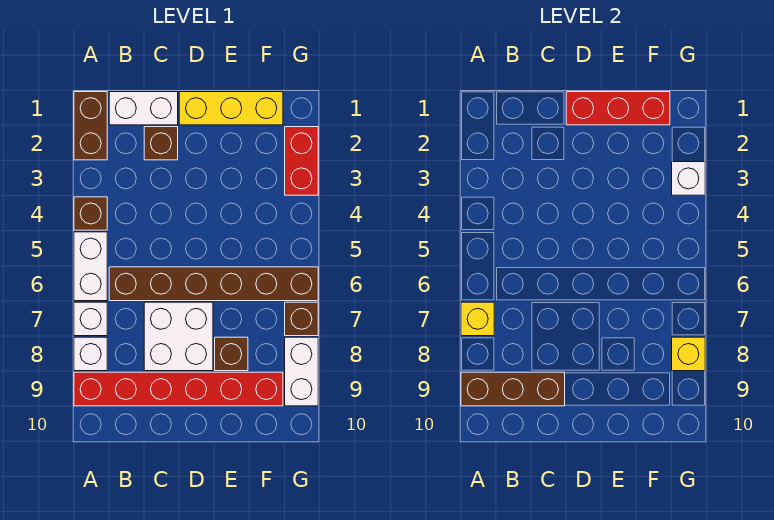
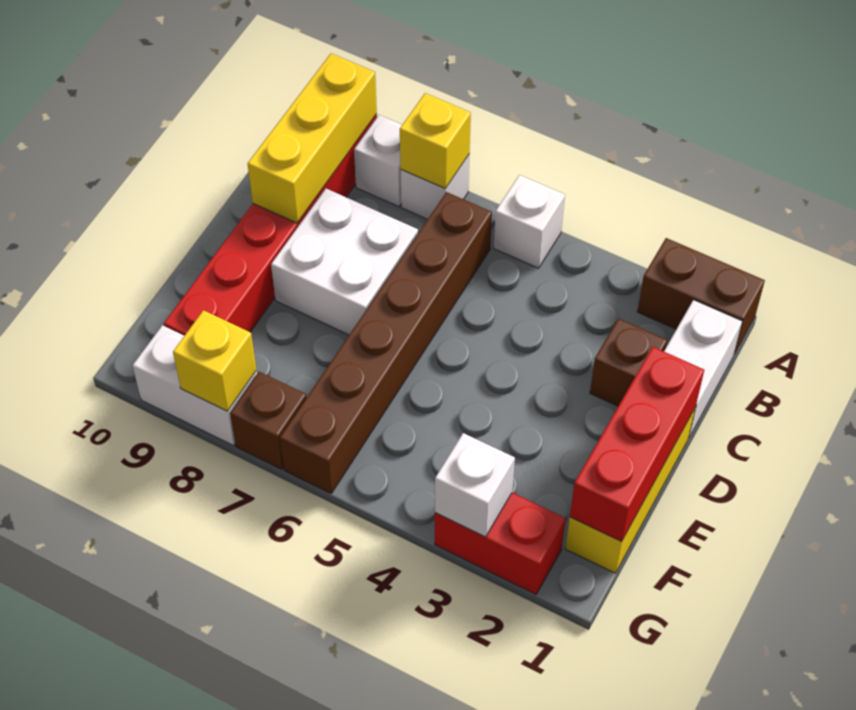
brown brick A4 level 1 -> none
white brick A5:A6 level 1 -> white brick A5 level 1
brown brick A9:C9 level 2 -> yellow brick A9:C9 level 2
brown brick E8 level 1 -> none

